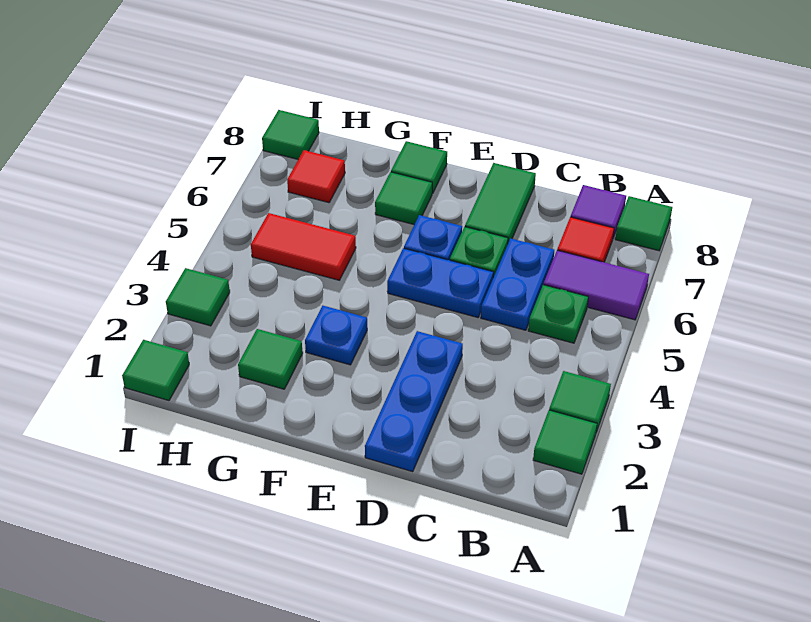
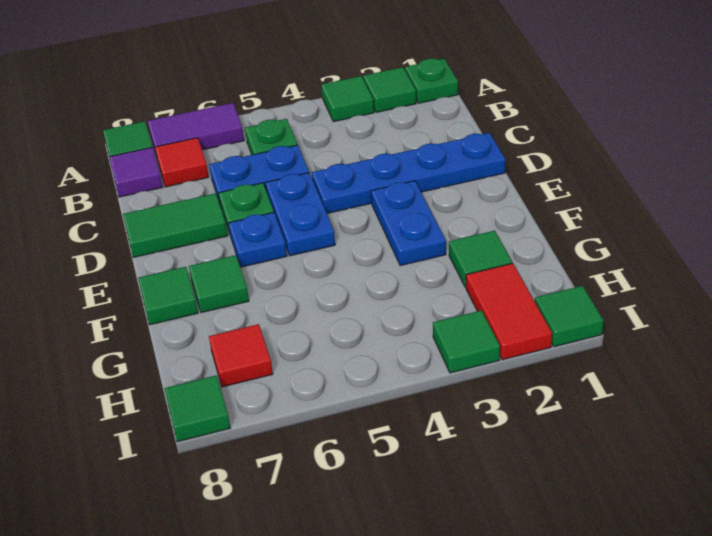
none -> green plate A1 level 1
purple tile A6:B6 level 1 -> purple tile A6:A7 level 1
blue plate D1:D3 level 1 -> blue plate D1:D4 level 1
blue plate F3 level 1 -> blue plate E3:F3 level 1
red tile G5:H5 level 1 -> red tile H2:I2 level 1

